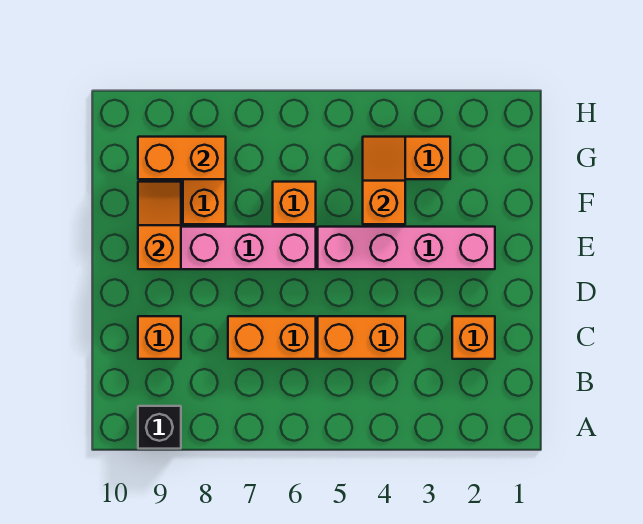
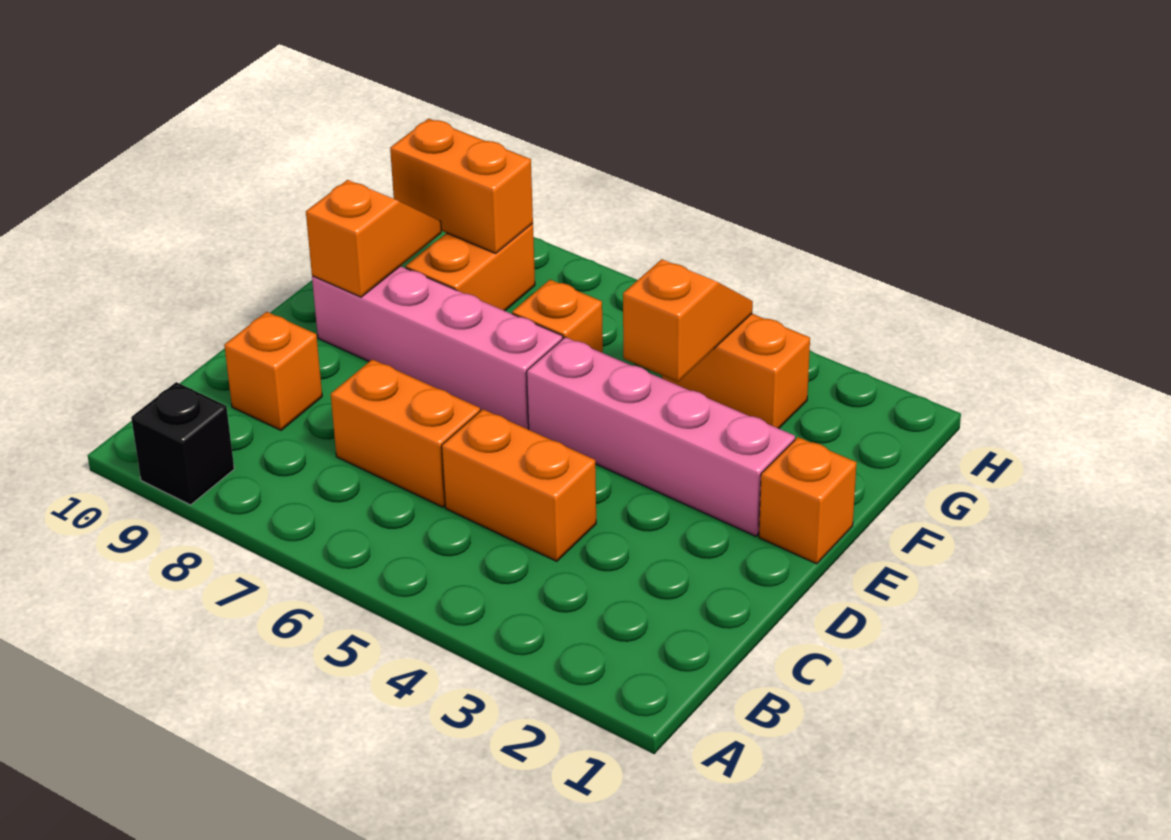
orange brick C2 level 1 -> orange brick E1 level 1

